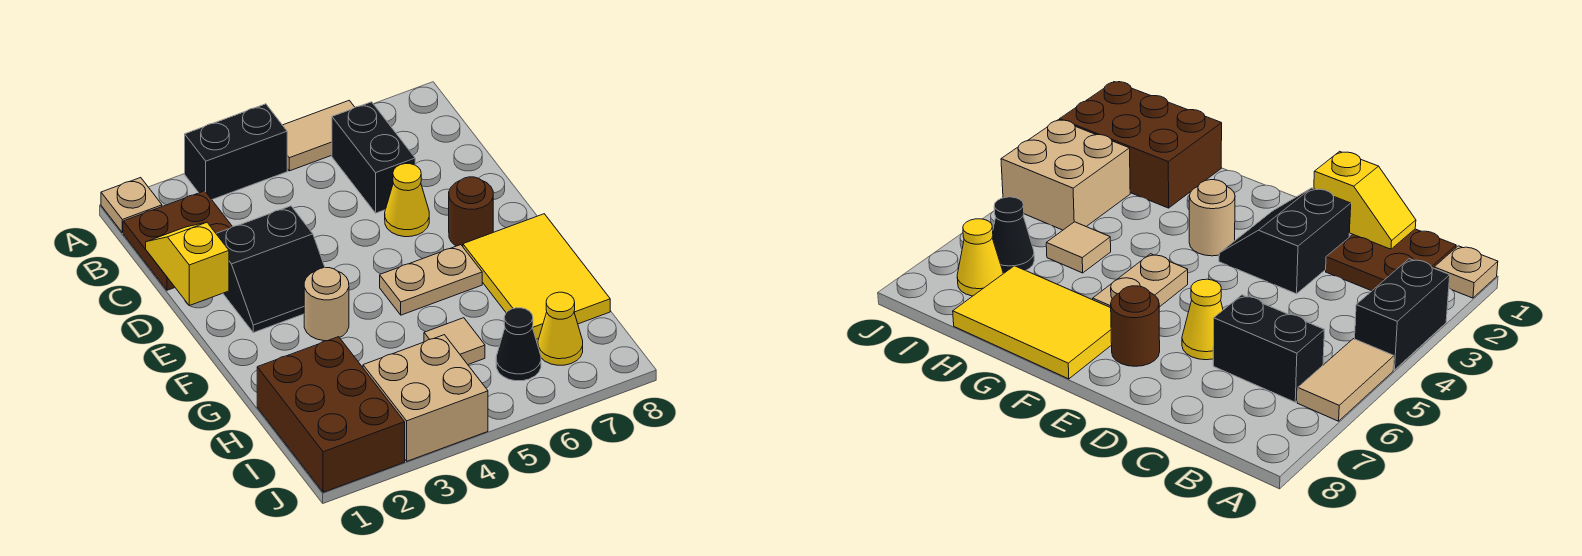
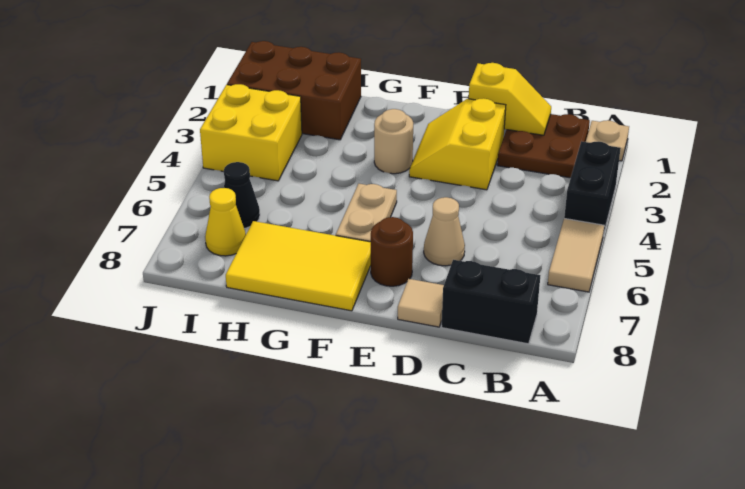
black brick B6:C6 level 1 -> black brick B8:C8 level 1
black slope D2:E3 level 1 top D -> yellow slope D2:E3 level 1 top D
yellow cone D6 level 1 -> tan cone D6 level 1
tan tile H5 level 1 -> tan tile D8 level 1
tan brick I3:J4 level 1 -> yellow brick I3:J4 level 1

